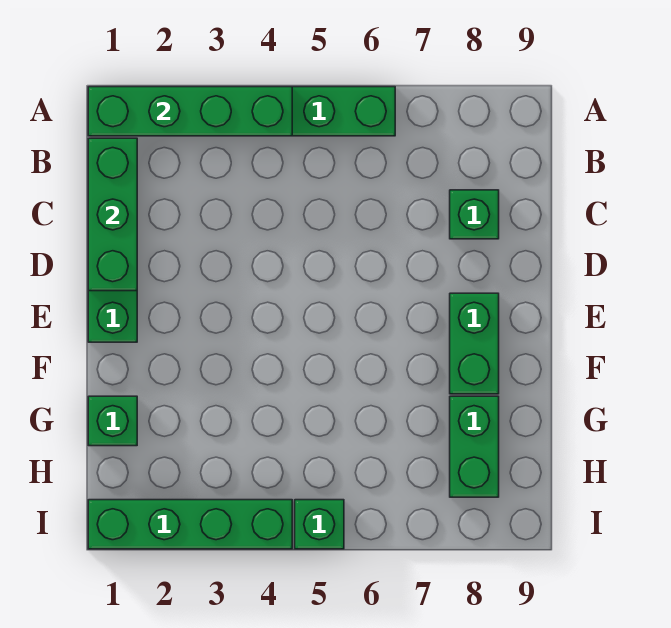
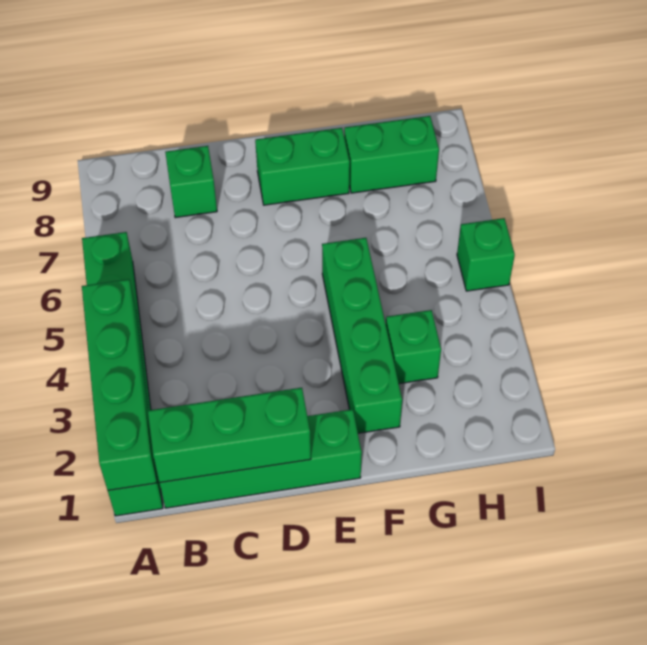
green brick G1 level 1 -> green brick G3 level 1
green brick I1:I4 level 1 -> green brick F2:F5 level 1

